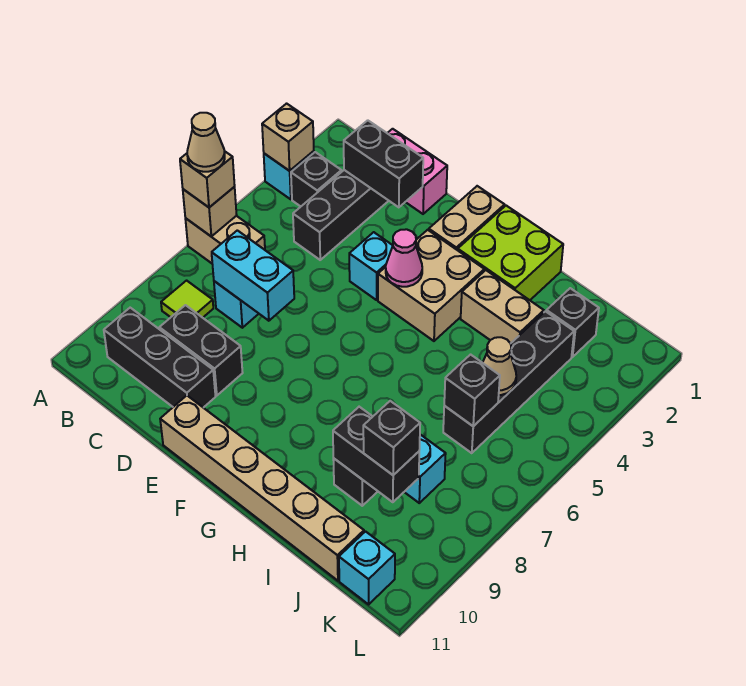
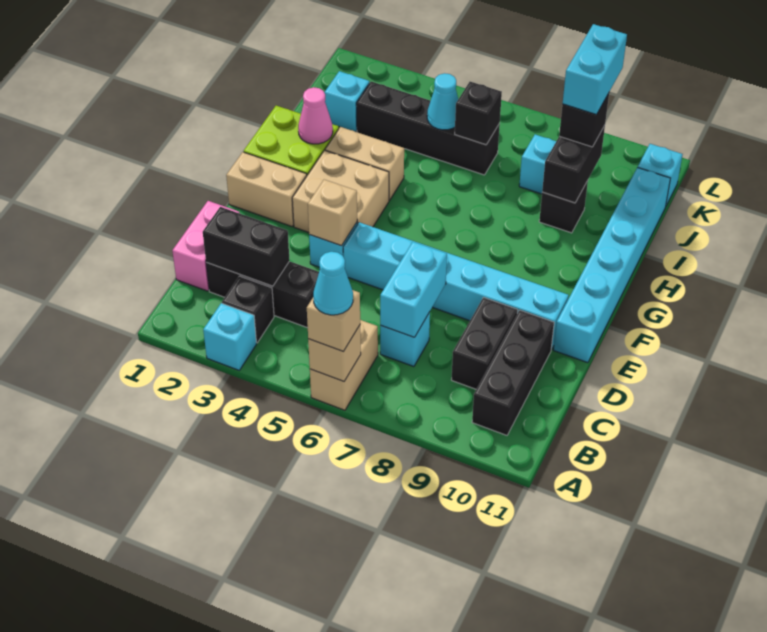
tan brick A3 level 2 -> tan brick E4 level 2
tan cone A6 level 4 -> cyan cone A6 level 4
lime tile B8 level 1 -> none
black brick C2:D2 level 2 -> black brick C2:C3 level 2
none -> cyan brick E5:E10 level 1
tan brick E11:J11 level 1 -> cyan brick E11:J11 level 1
pink cone F4 level 2 -> pink cone H2 level 2
tan brick H3:I3 level 1 -> tan brick H3:H4 level 1
black brick J2 level 1 -> cyan brick J2 level 1
tan cone J5 level 2 -> cyan cone J5 level 2
none -> cyan brick J9:K9 level 4

